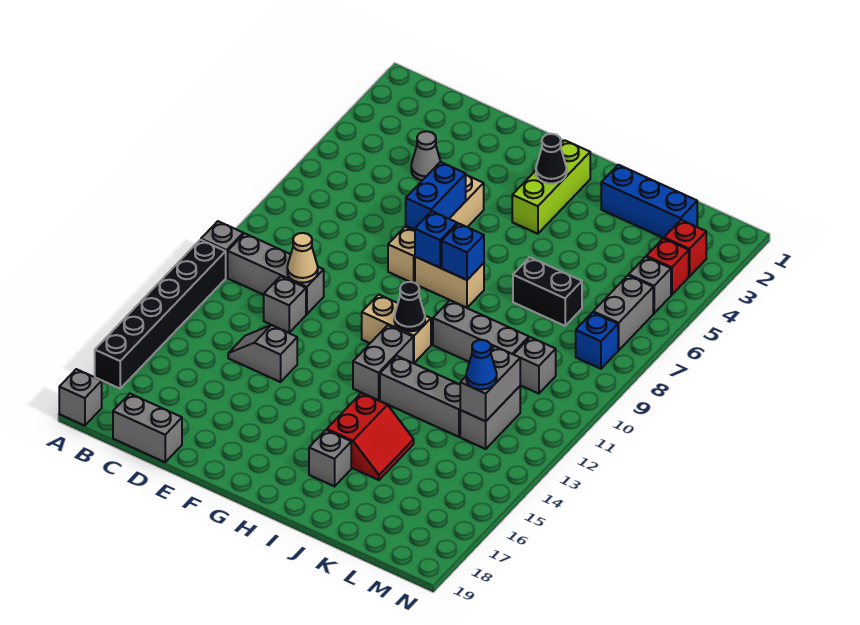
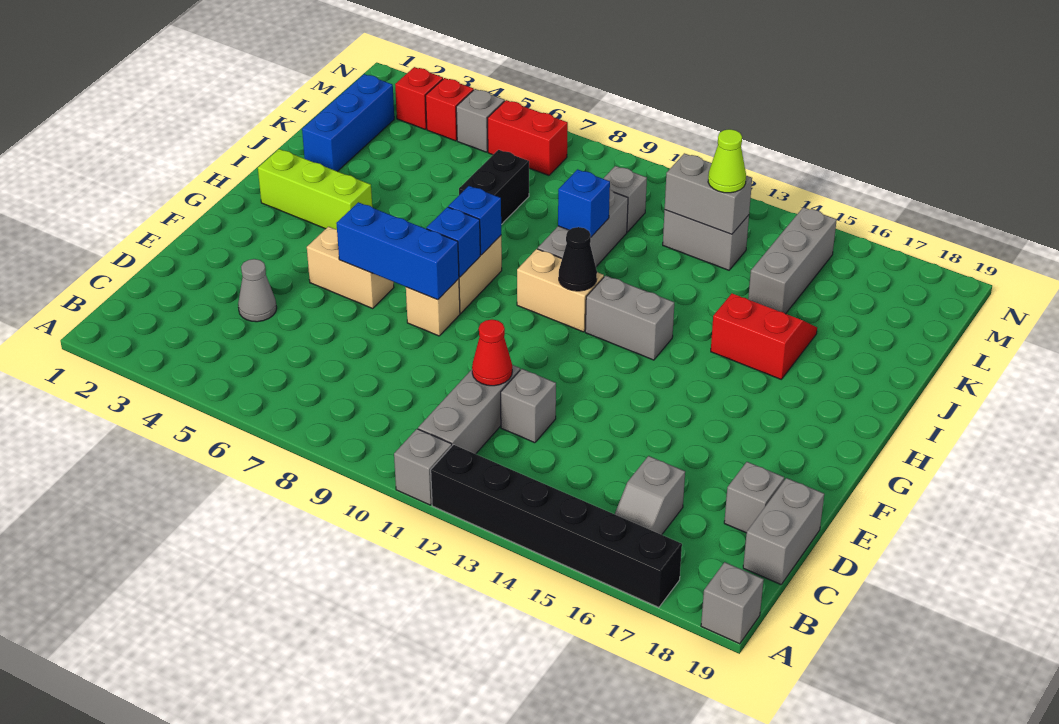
tan cone D11 level 2 -> red cone D11 level 2
grey slope D14:E14 level 1 top E -> grey slope B16:C16 level 1 top C
blue brick F6:F7 level 2 -> blue brick F6:F8 level 2
tan brick G11:H11 level 1 -> tan brick H10:H11 level 1
black cone H3 level 2 -> none
grey brick I13:K13 level 1 -> grey brick K15:M15 level 1
grey brick I17 level 1 -> grey brick D18 level 1
blue cone L13 level 3 -> lime cone L13 level 3
grey brick M6:M7 level 1 -> red brick M6:M7 level 1
blue brick M8 level 1 -> blue brick J10 level 2

